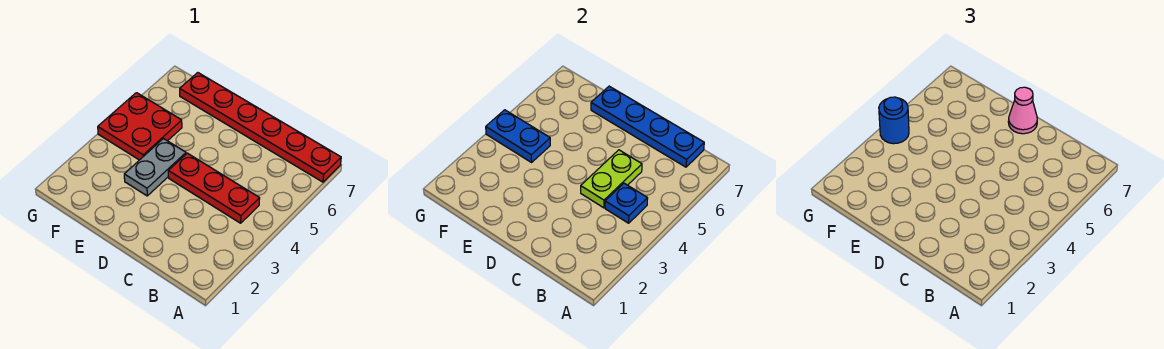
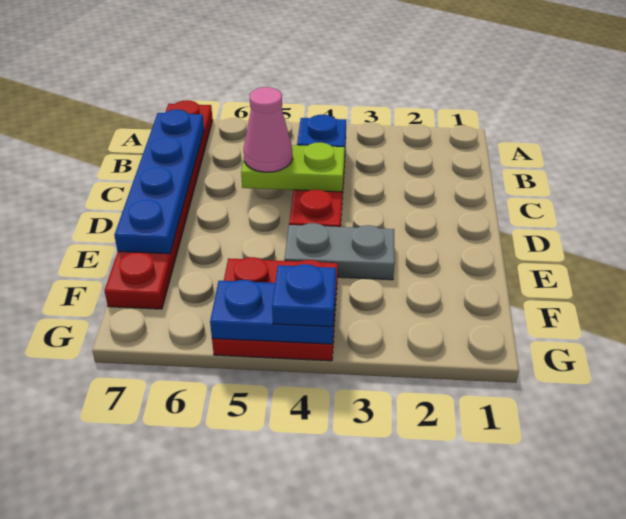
pink cone D7 level 3 -> pink cone C5 level 3
blue plate F4:G4 level 2 -> blue plate G4:G5 level 2
blue round brick G4 level 3 -> blue plate G4 level 3

